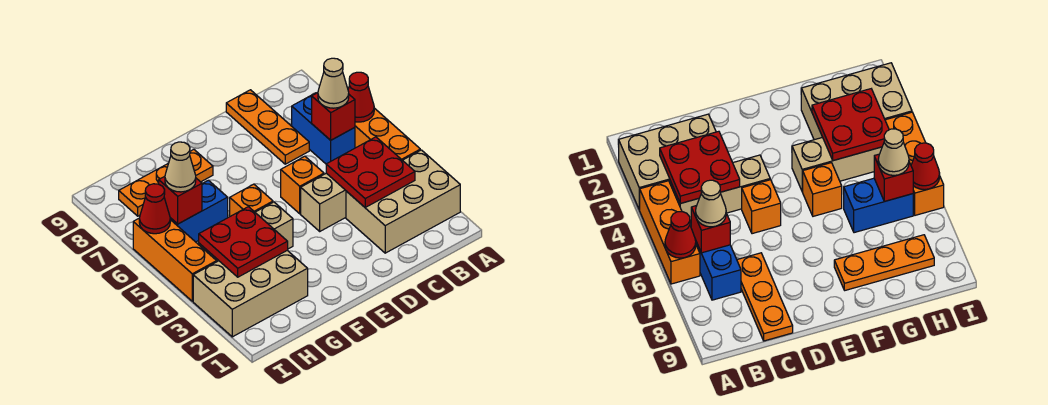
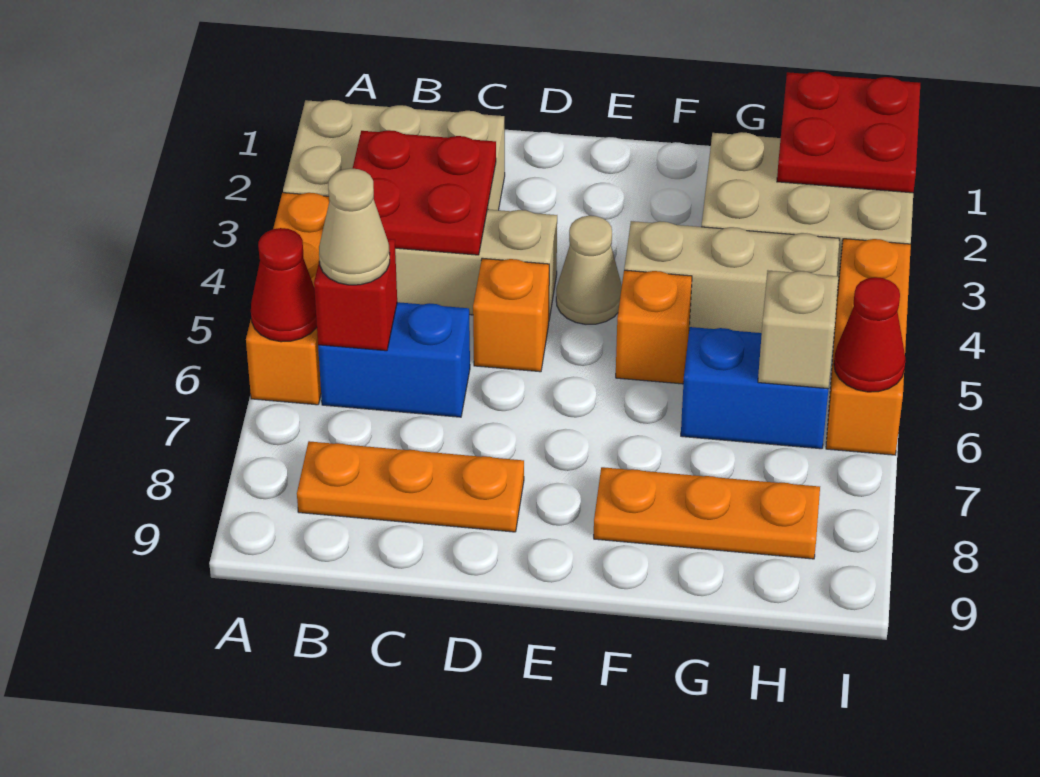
blue brick B6:B7 level 1 -> blue brick B6:C6 level 1
orange plate C7:C9 level 1 -> orange plate B8:D8 level 1
red plate G3:H4 level 2 -> red plate H1:I2 level 2
red brick H6 level 2 -> tan brick H6 level 2
tan cone H6 level 3 -> tan cone E4 level 1

